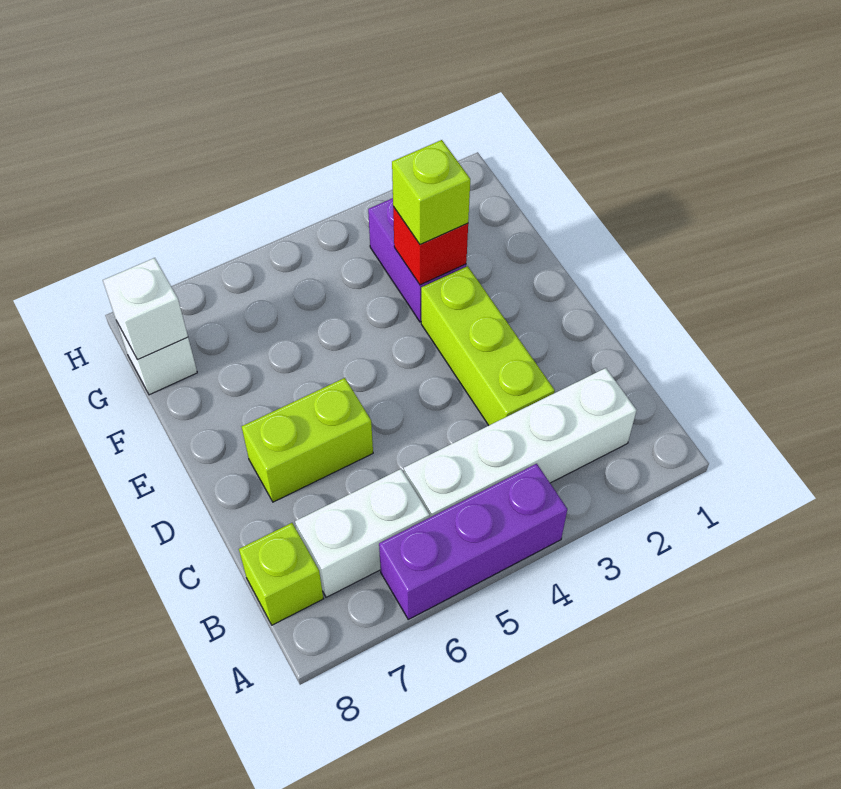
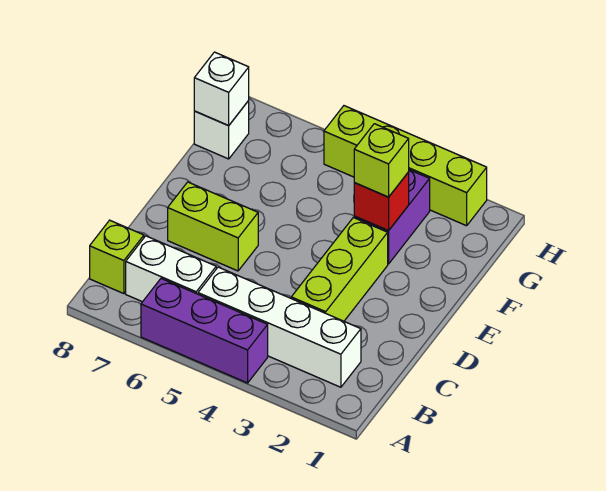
none -> lime brick H2:H5 level 1

